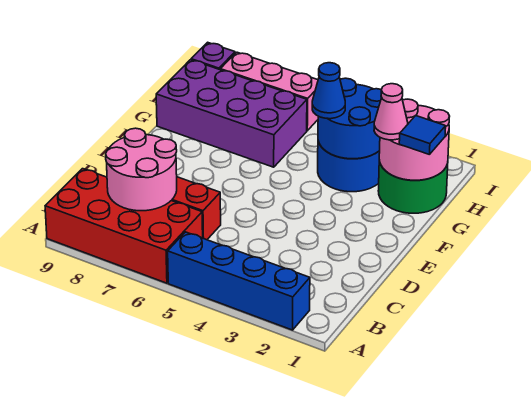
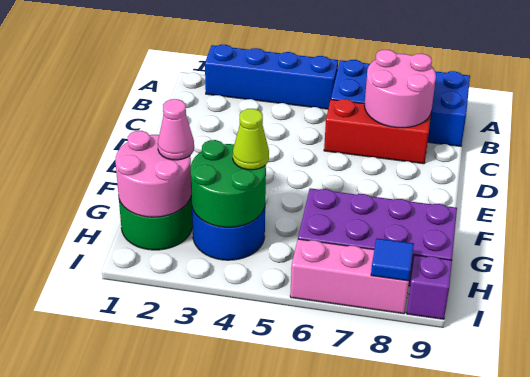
red brick A6:B9 level 1 -> blue brick A6:B9 level 1
blue tile G1 level 3 -> blue tile I8 level 2
blue round brick G3:H4 level 2 -> green round brick G3:H4 level 2
blue cone G4 level 3 -> lime cone G4 level 3

